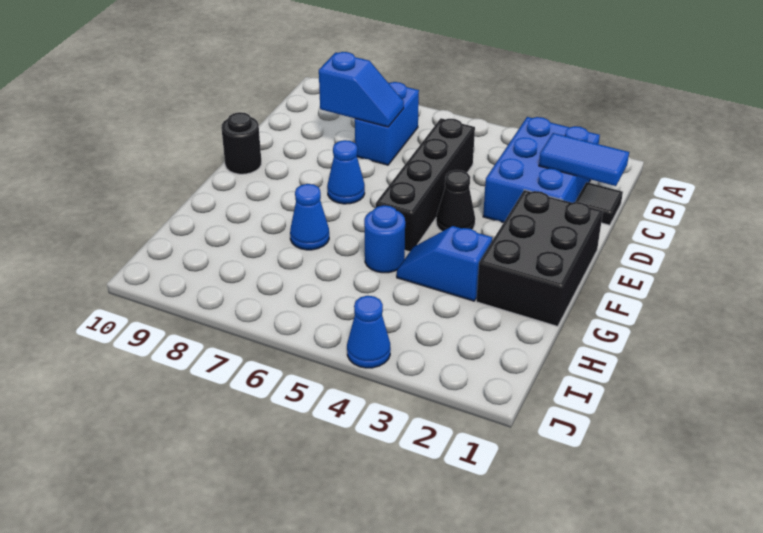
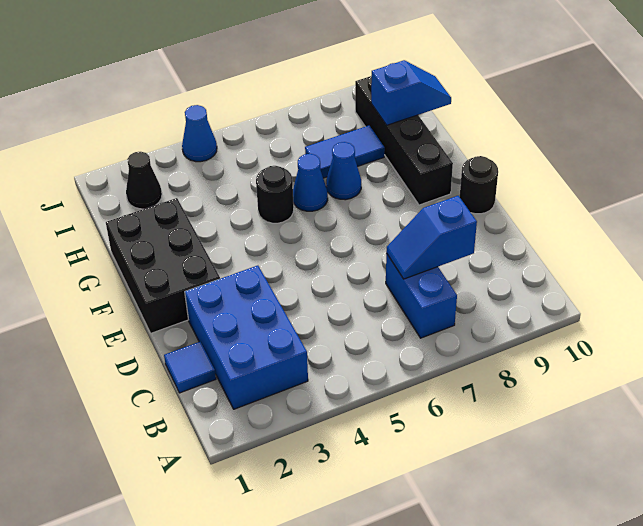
black tile C1 level 1 -> blue tile C1 level 1
blue tile C1:C2 level 2 -> blue tile H7:H8 level 1
black brick C5:F5 level 1 -> black brick F9:I9 level 1
black cone E4 level 1 -> black cone I2 level 1
blue cone E7 level 1 -> blue cone G6 level 1
blue slope G3:G4 level 1 top 3 -> blue slope H9:H10 level 2 top 9
blue round brick G5 level 1 -> black round brick G5 level 1

